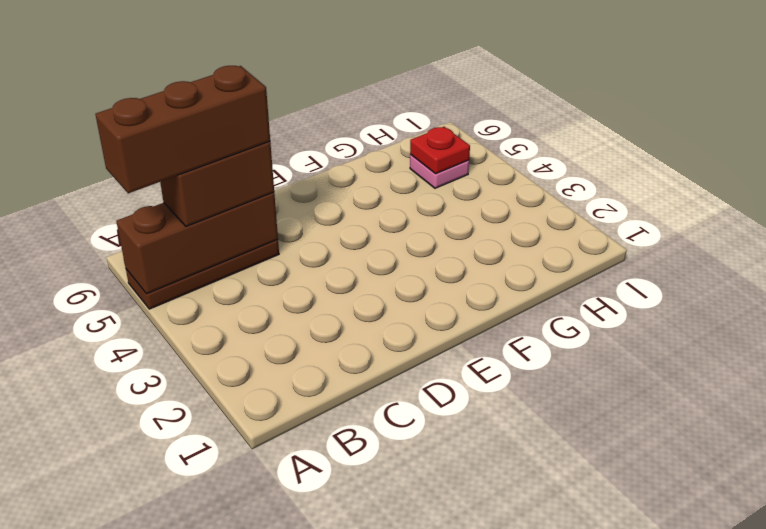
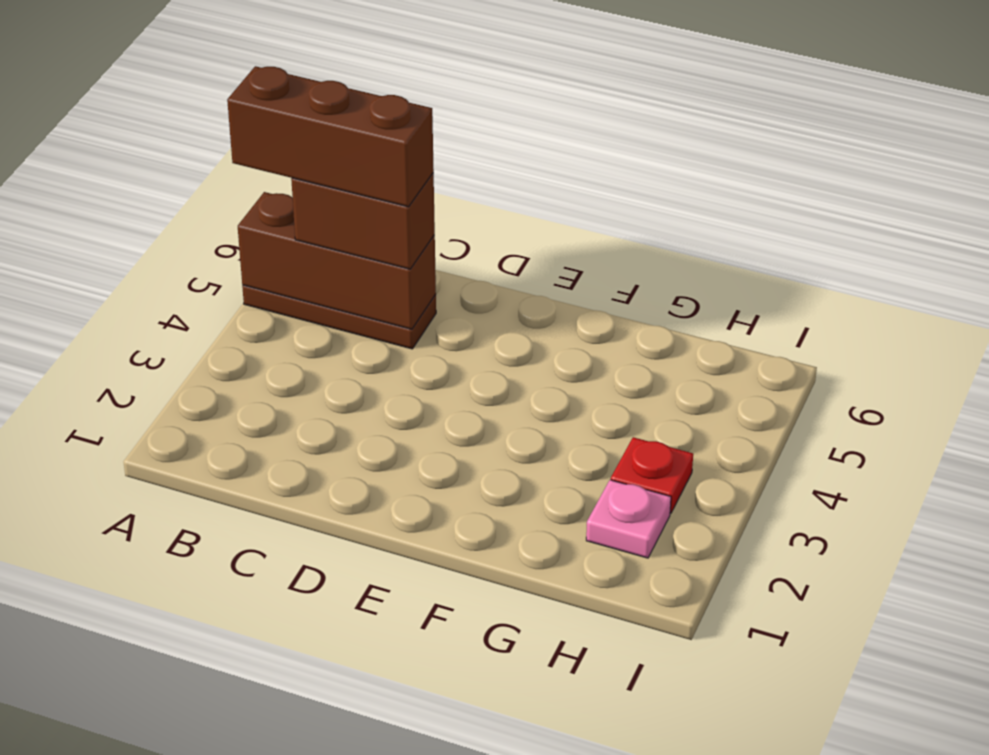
pink plate H5 level 1 -> pink plate H2 level 1
red plate H5 level 2 -> red plate H3 level 1

